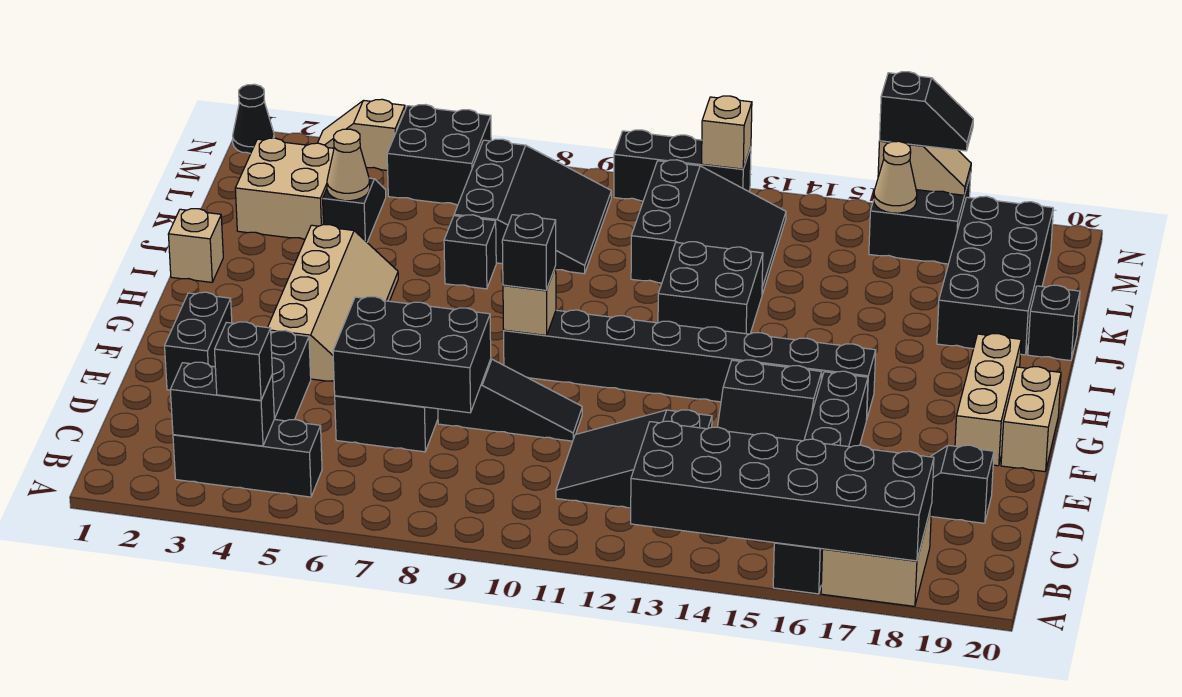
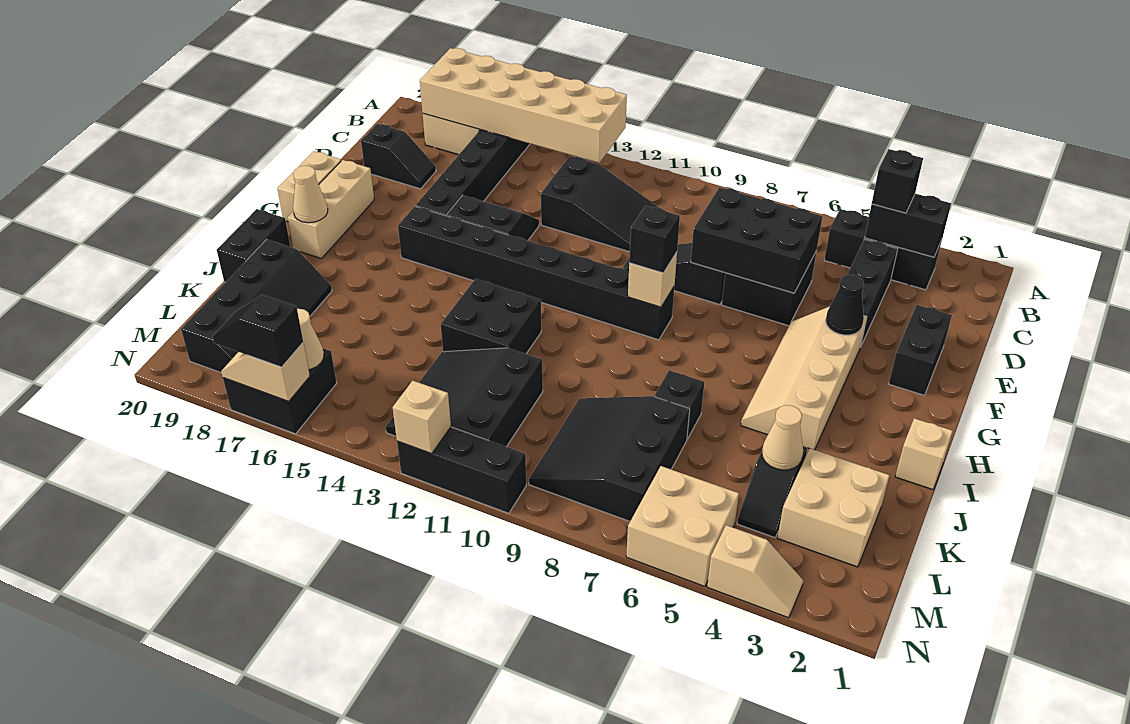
black brick A13:B18 level 2 -> tan brick A13:B18 level 2
none -> tan cone H19 level 2
black brick J18:M19 level 1 -> black slope J18:M19 level 1 top 19
black brick J20 level 1 -> black brick I20:J20 level 1
black brick M5:N6 level 1 -> tan brick M5:N6 level 1
black cone N1 level 1 -> black cone F4 level 2

